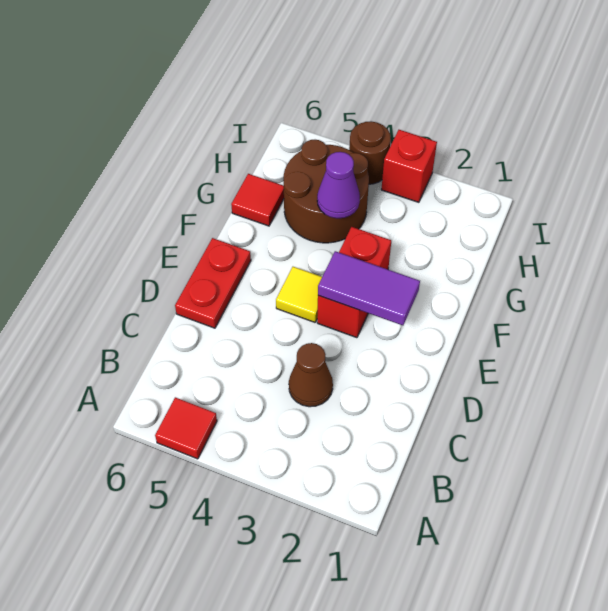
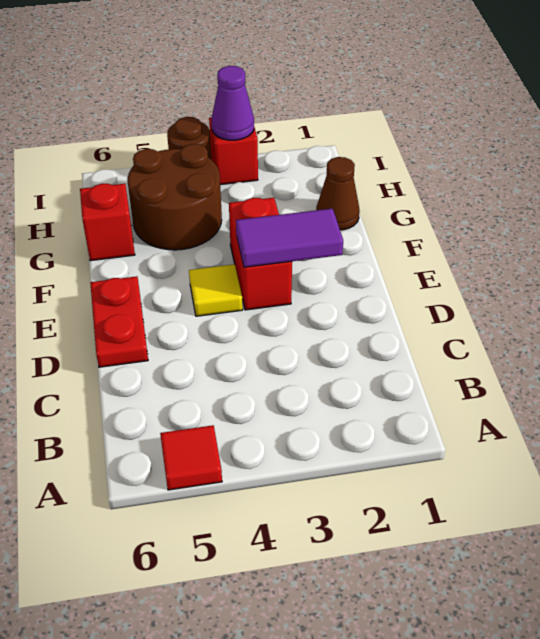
brown cone C3 level 1 -> brown cone G1 level 1
purple cone G4 level 2 -> purple cone I3 level 2
red tile G6 level 1 -> red brick G6 level 1

